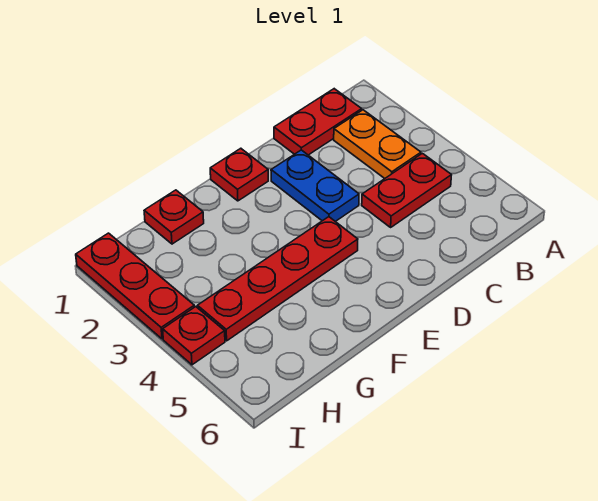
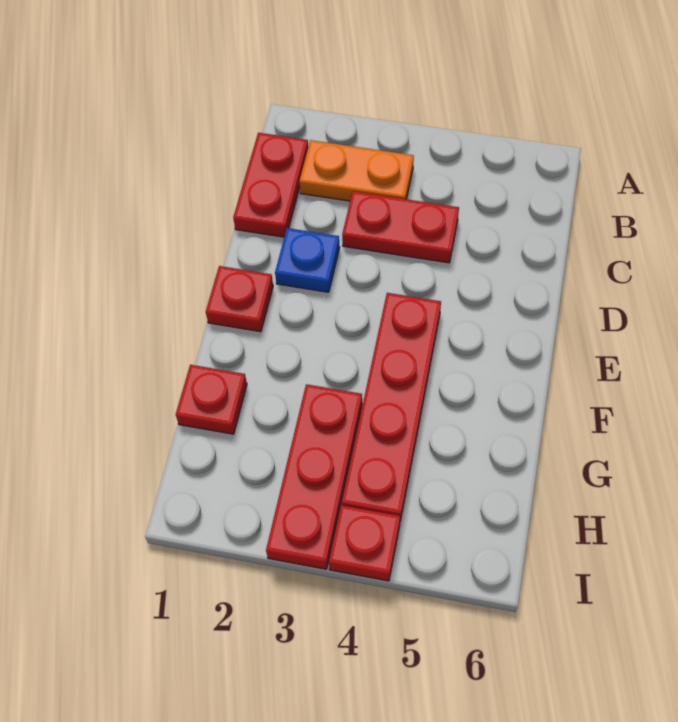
red plate B4:C4 level 1 -> red plate C3:C4 level 1
blue plate D2:D3 level 1 -> blue plate D2 level 1
red plate I1:I3 level 1 -> red plate G3:I3 level 1

